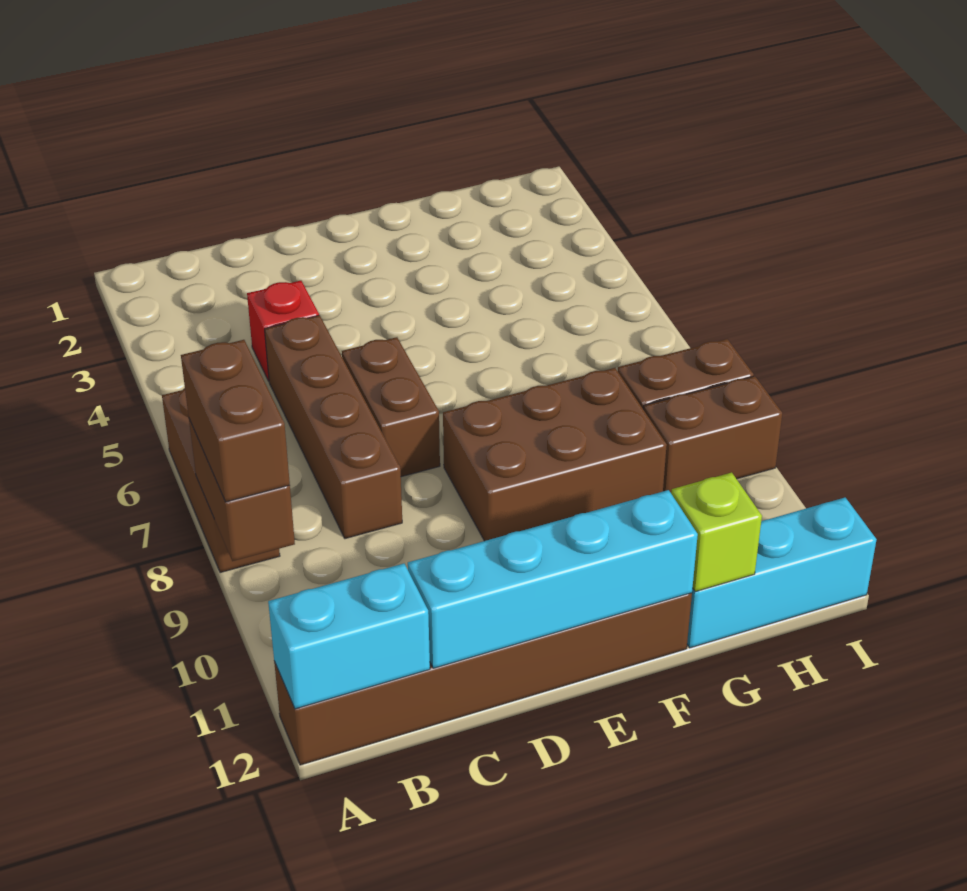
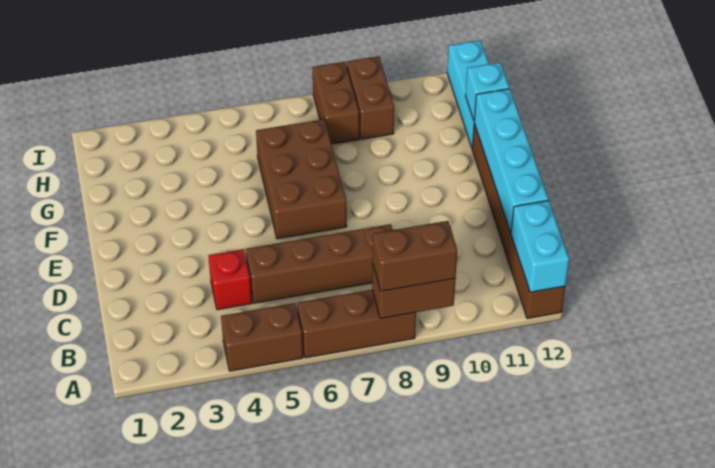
brown brick D6:D7 level 1 -> brown brick A4:A5 level 1
brown brick E8:G9 level 1 -> brown brick E6:G7 level 1
lime brick G12 level 2 -> cyan brick G12 level 2

